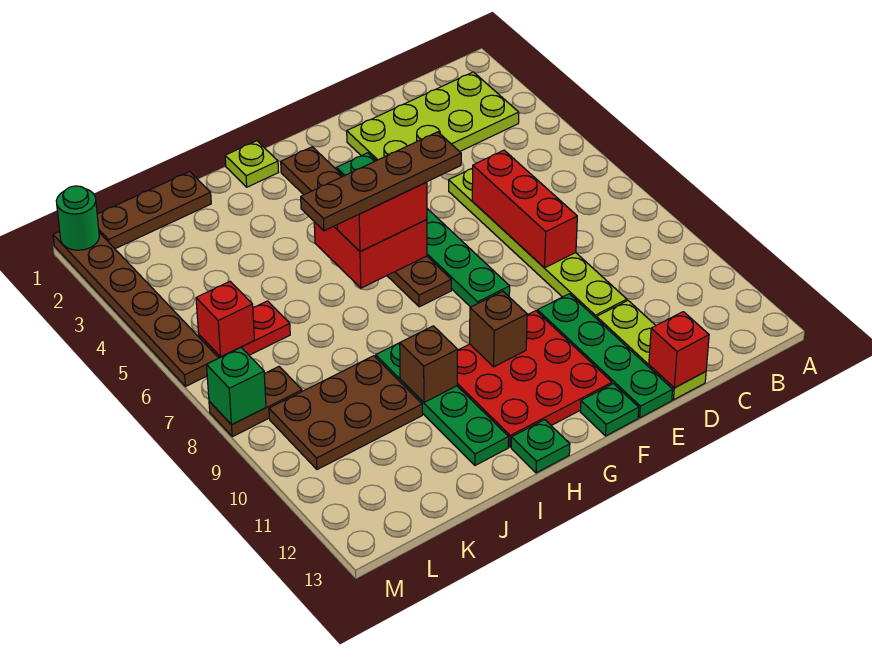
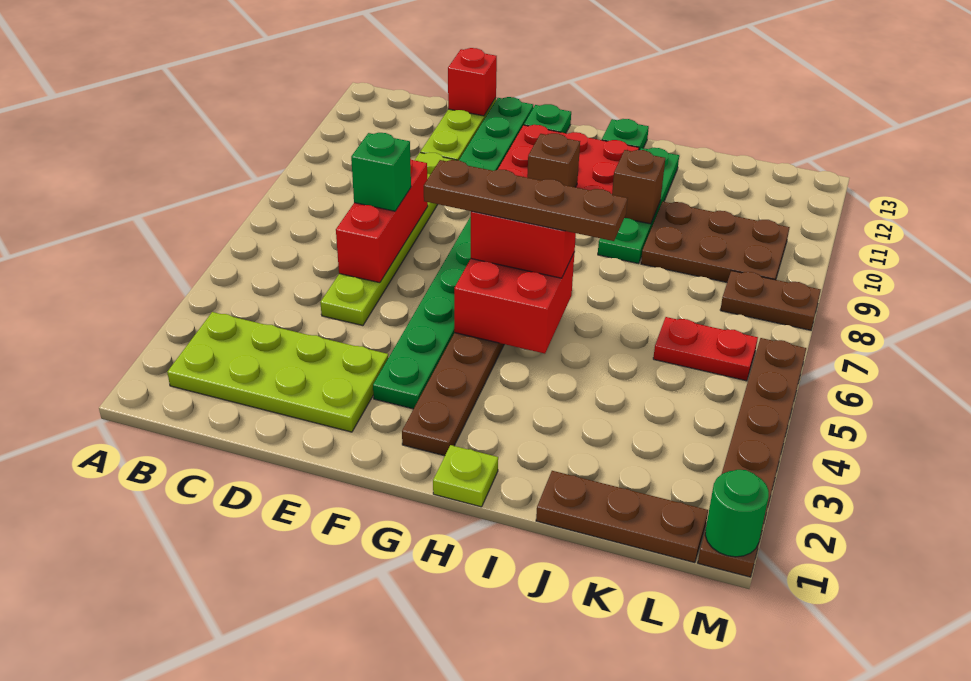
red brick L6 level 2 -> none
green brick M8 level 2 -> green brick D7 level 3

